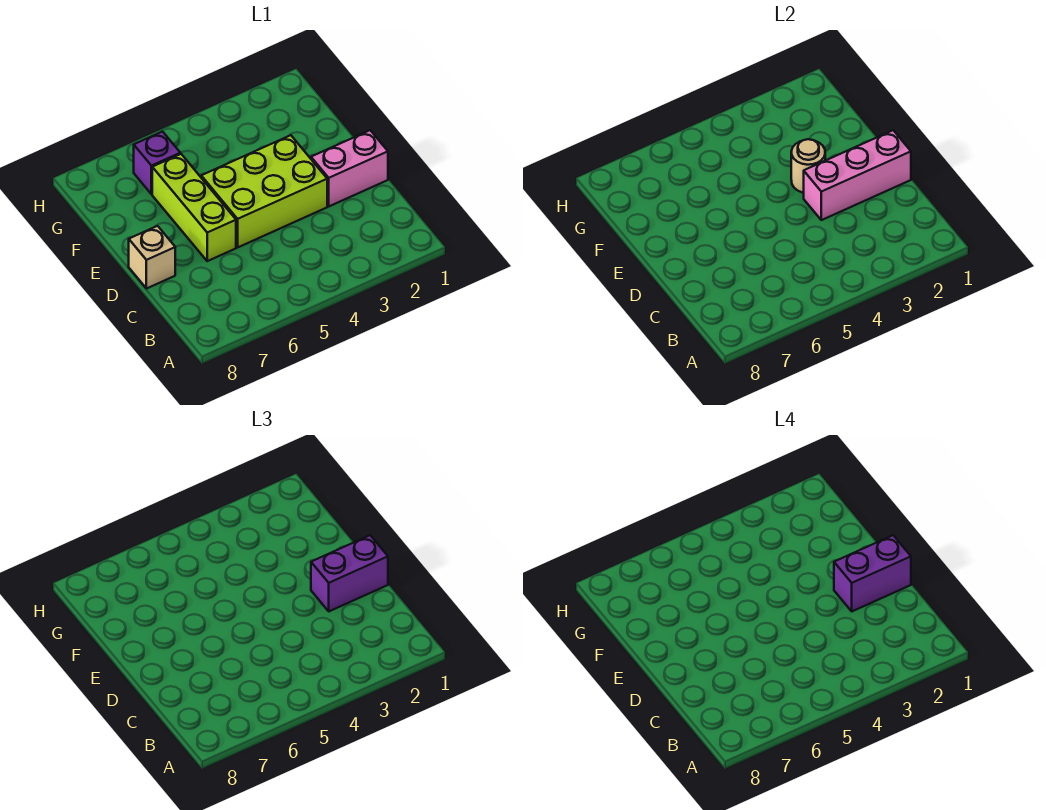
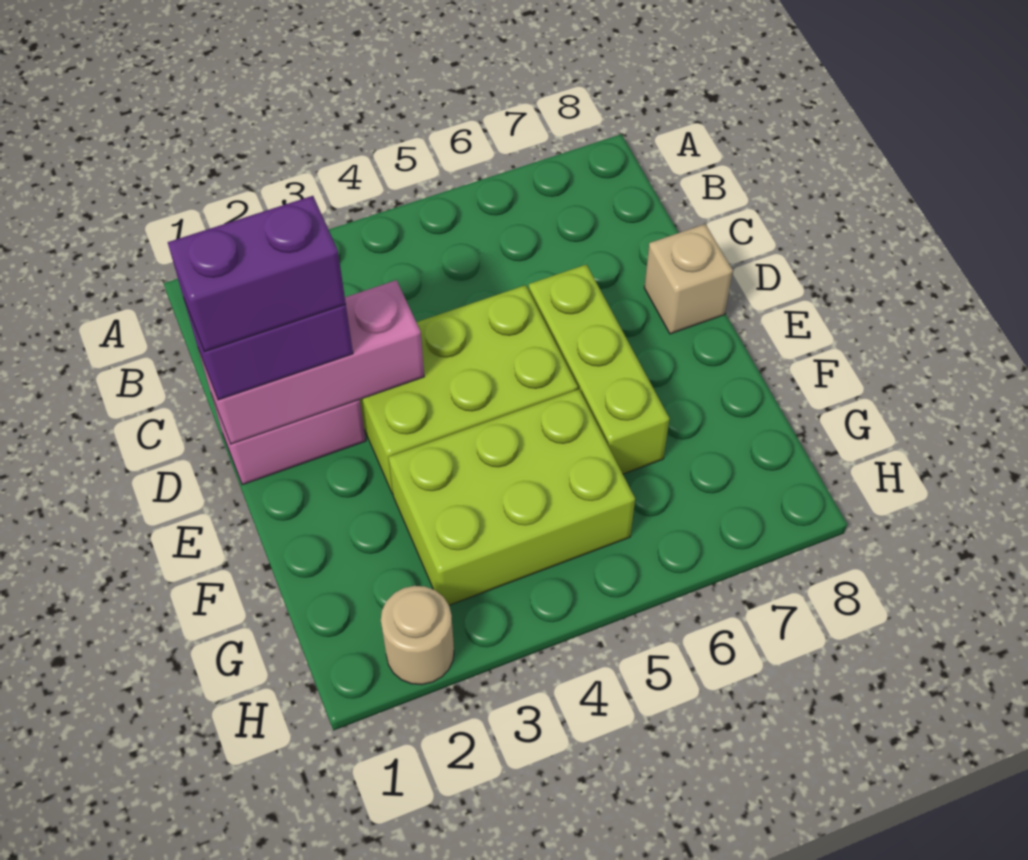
tan round brick E3 level 2 -> tan round brick H2 level 1
none -> lime brick F3:G5 level 1
purple brick G6 level 1 -> none

